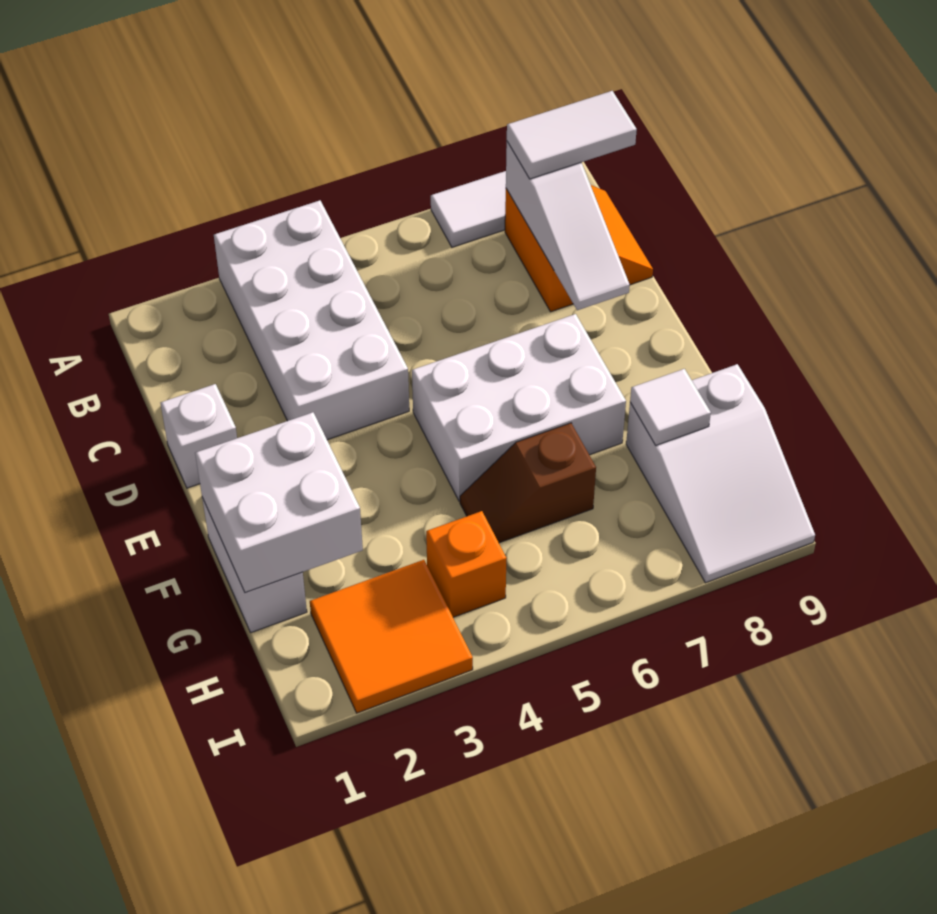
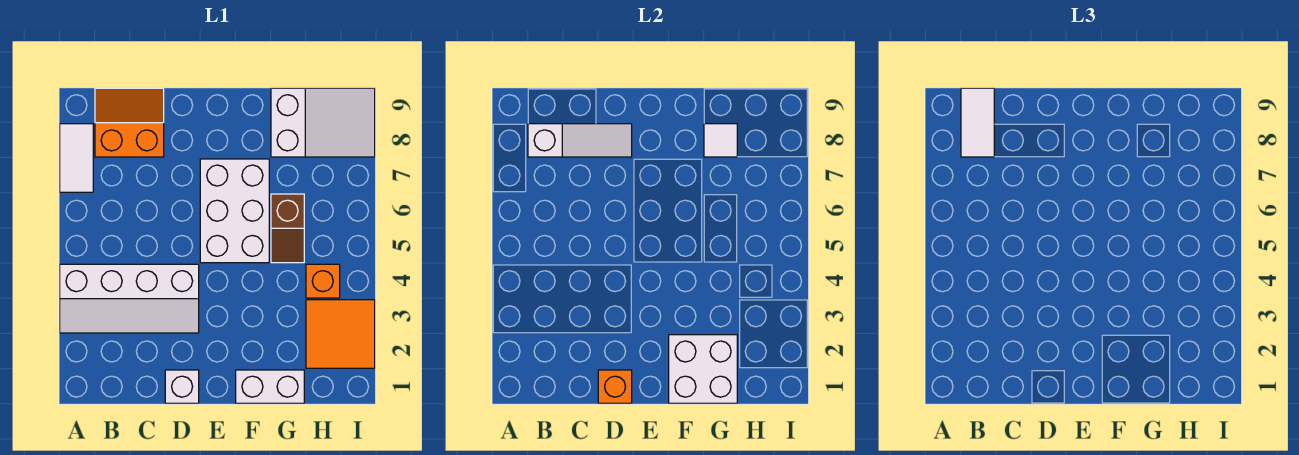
white brick A3:D4 level 1 -> white slope A3:D4 level 1 top 4
none -> orange brick D1 level 2

